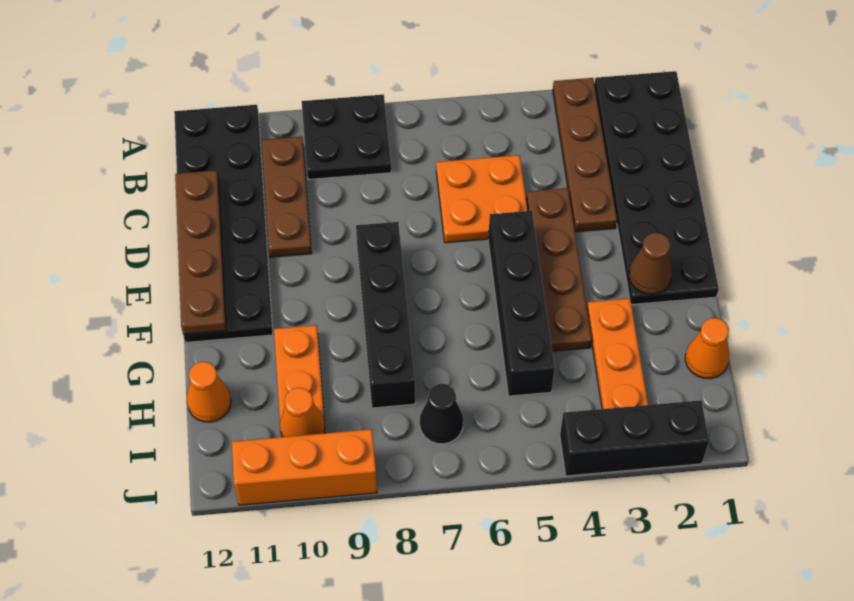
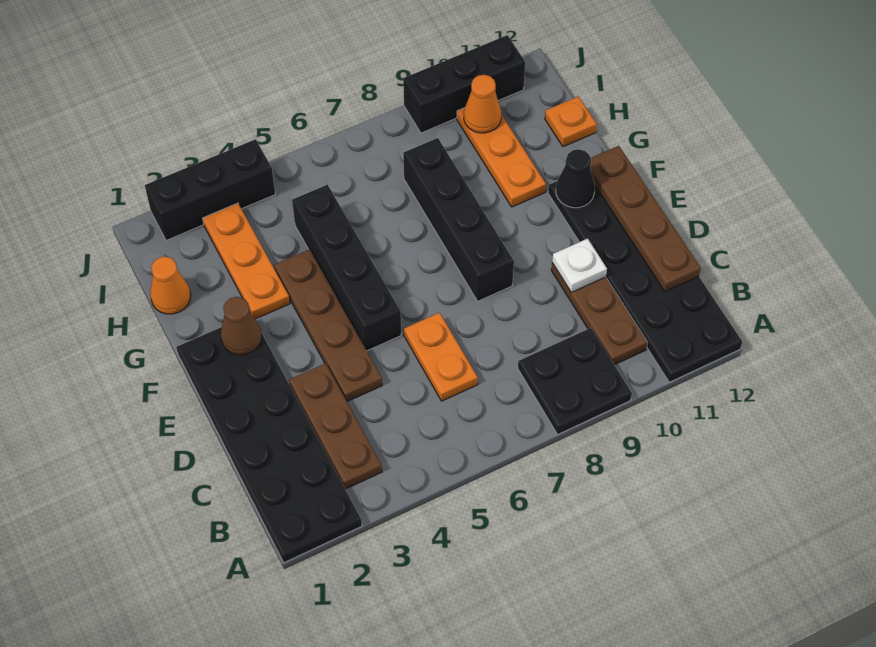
brown plate A3:D3 level 1 -> brown plate B3:D3 level 1
orange plate C5:D6 level 1 -> orange plate C6:D6 level 1
none -> white plate D10 level 2
orange cone H12 level 1 -> orange plate H12 level 1
black cone I7 level 1 -> black cone F11 level 2
orange brick J9:J11 level 1 -> black brick J9:J11 level 1

